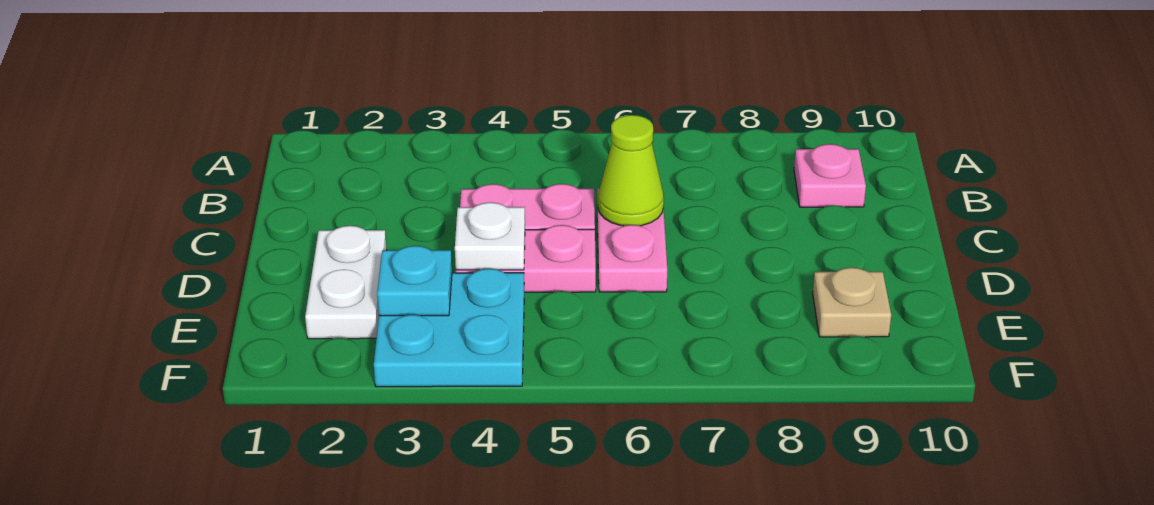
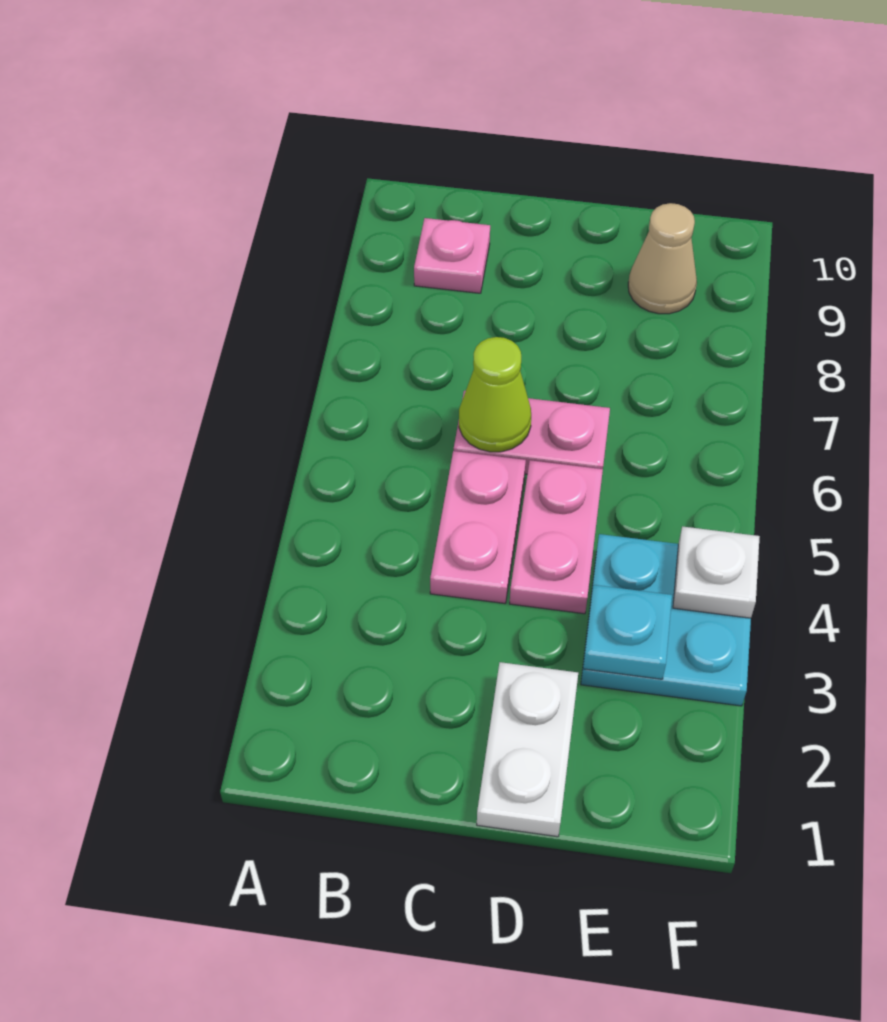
white plate D2:E2 level 1 -> white plate D1:D2 level 1
white plate D4 level 2 -> white plate F4 level 2
tan plate E9 level 1 -> tan cone E9 level 1

